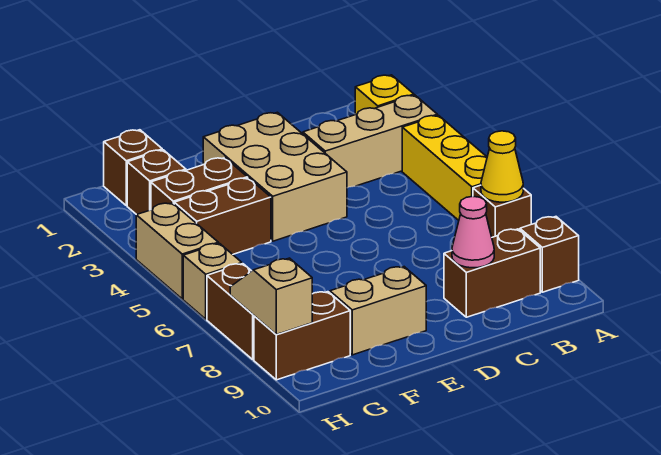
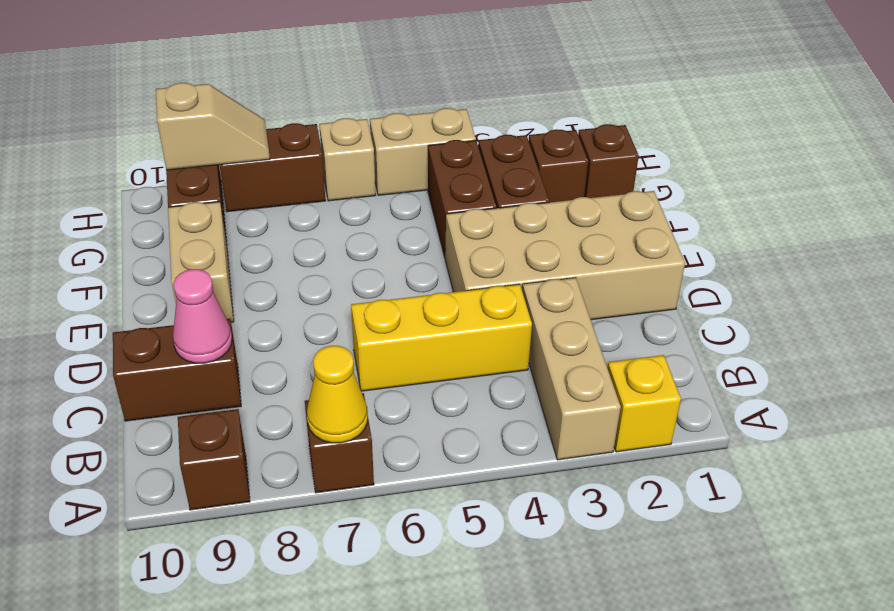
yellow brick A4:A6 level 1 -> yellow brick C4:C6 level 1
brown brick B9:C9 level 1 -> brown brick C9:C10 level 1
tan brick D2:E4 level 1 -> tan brick D1:E4 level 1

